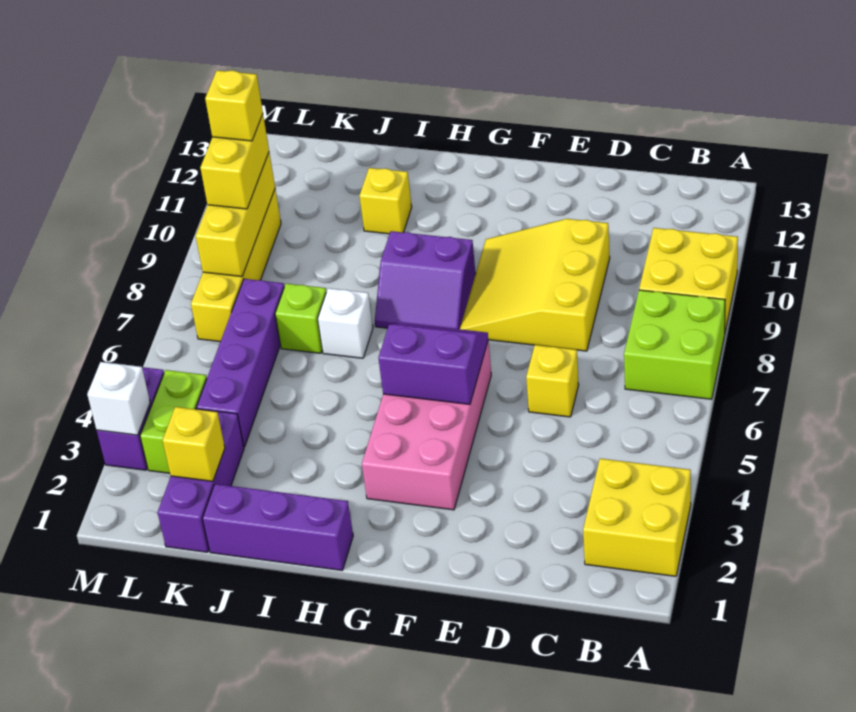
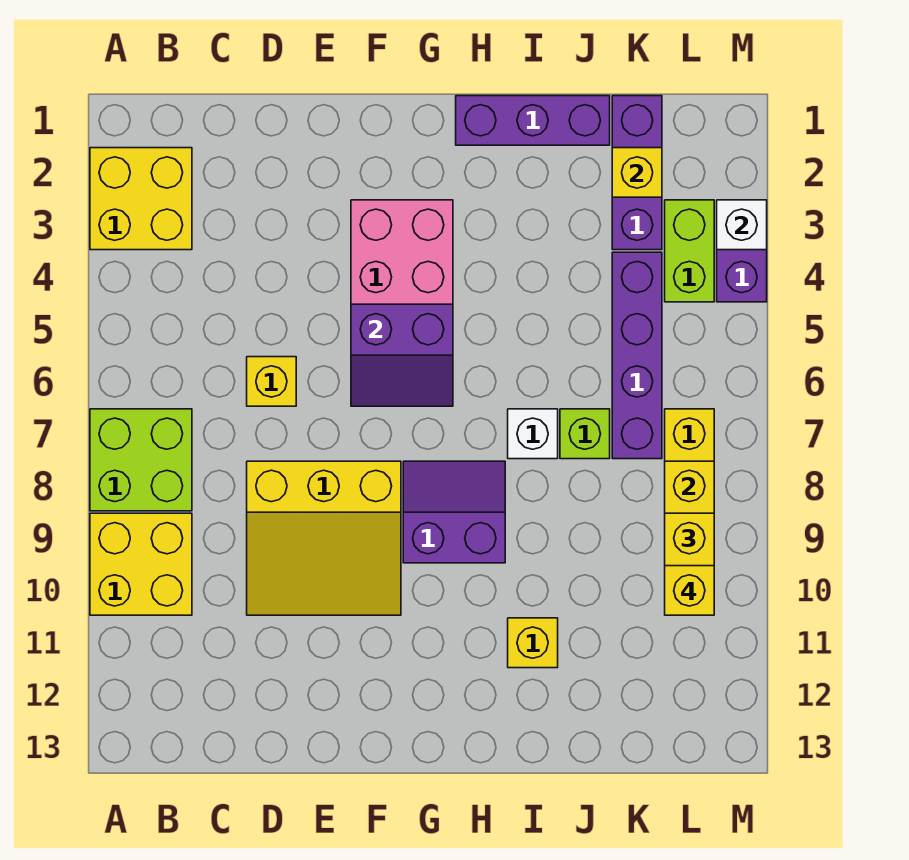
yellow slope D8:F10 level 1 top D -> yellow slope D8:F10 level 1 top 8

